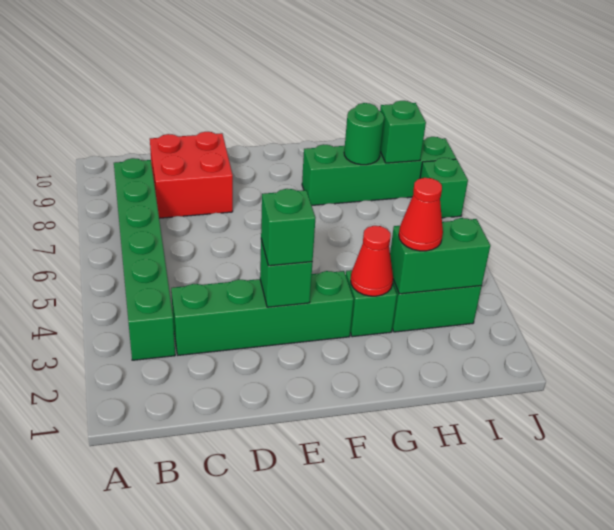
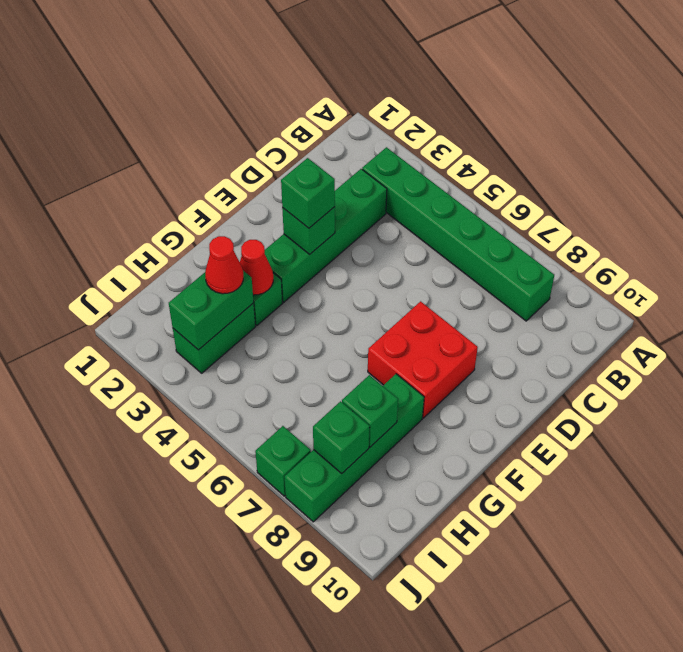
red brick C8:D9 level 1 -> red brick E7:F8 level 1
green round brick H8 level 2 -> green brick H8 level 2

